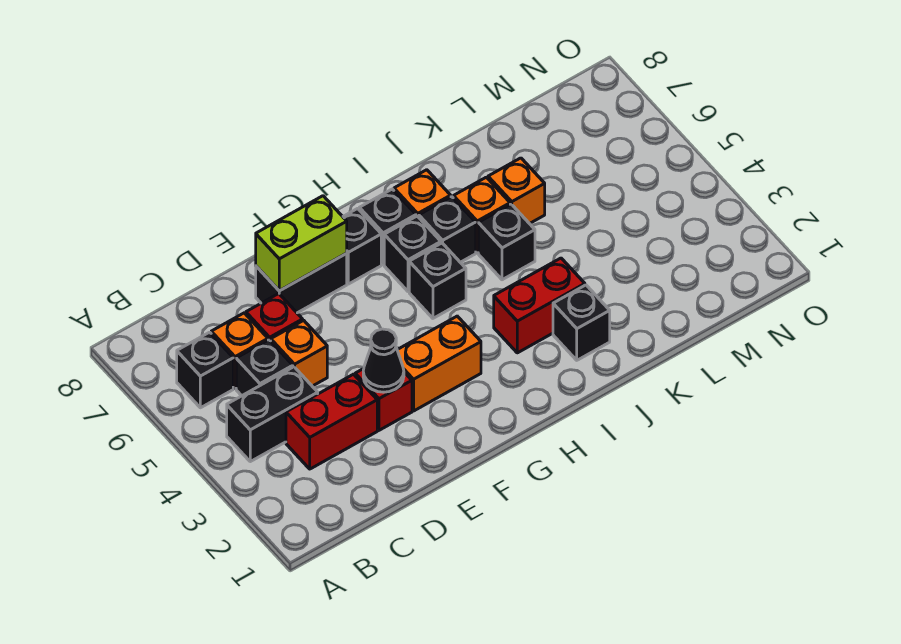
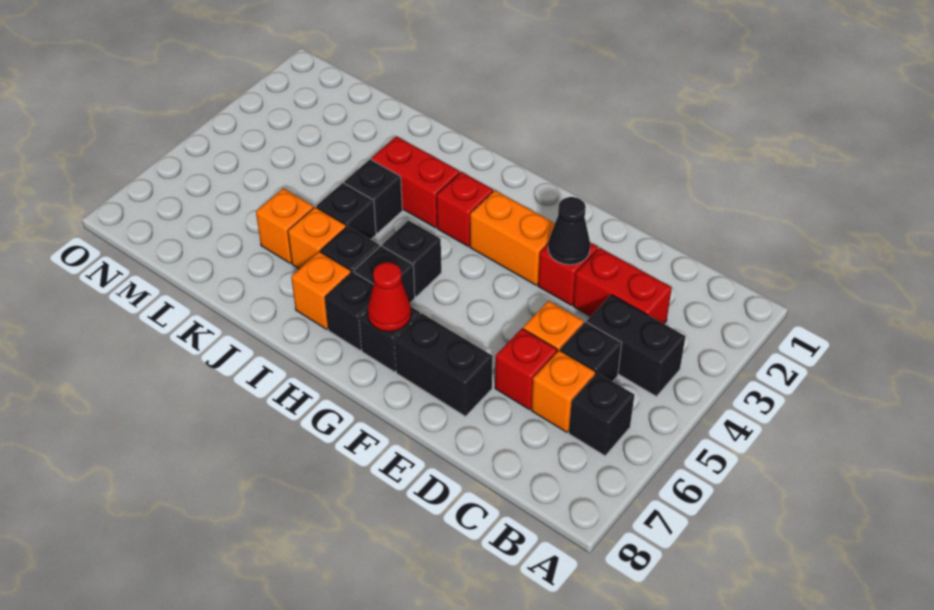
lime brick E7:F7 level 2 -> none
none -> red cone G7 level 2
none -> red brick H3 level 1
black brick J2 level 1 -> black brick J4 level 1

